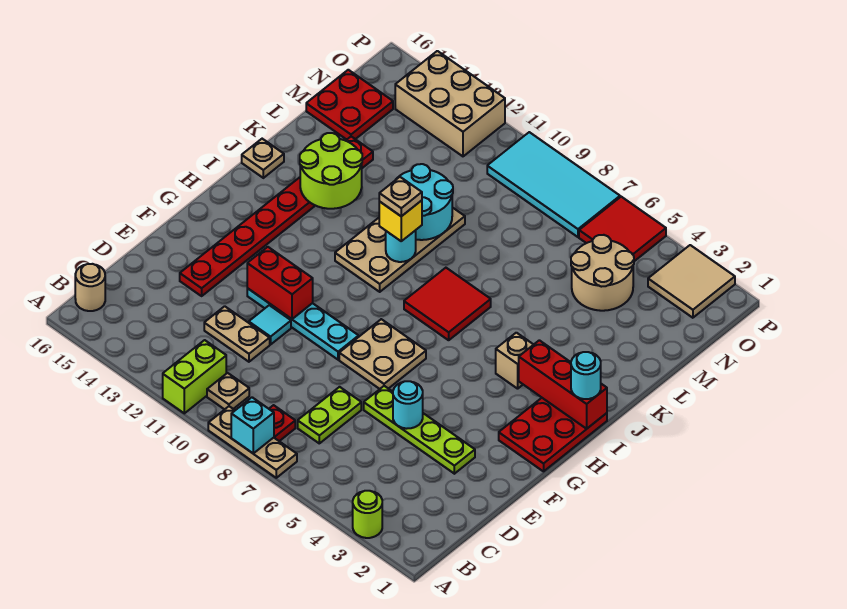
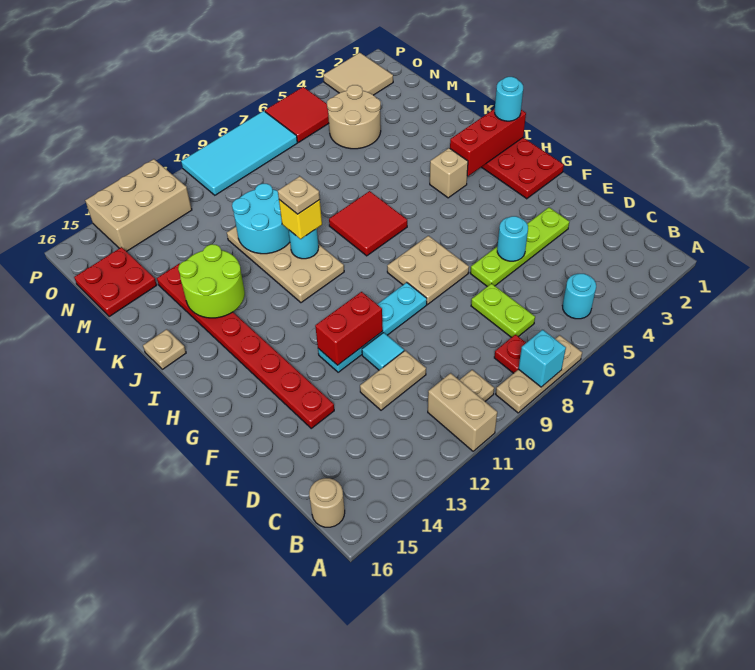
lime round brick A3 level 1 -> none
lime brick A11:B11 level 1 -> tan brick A11:B11 level 1
none -> cyan round brick B5 level 1

